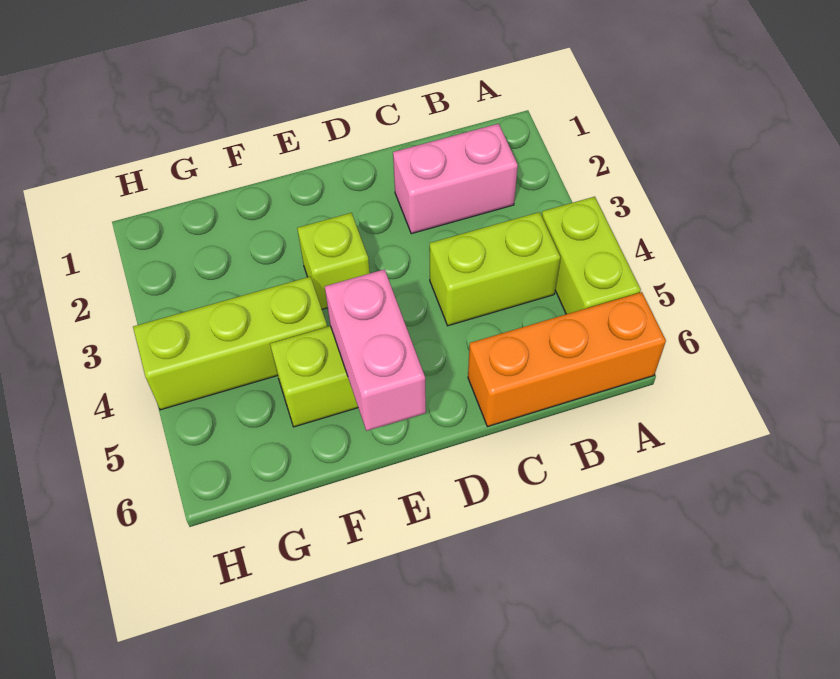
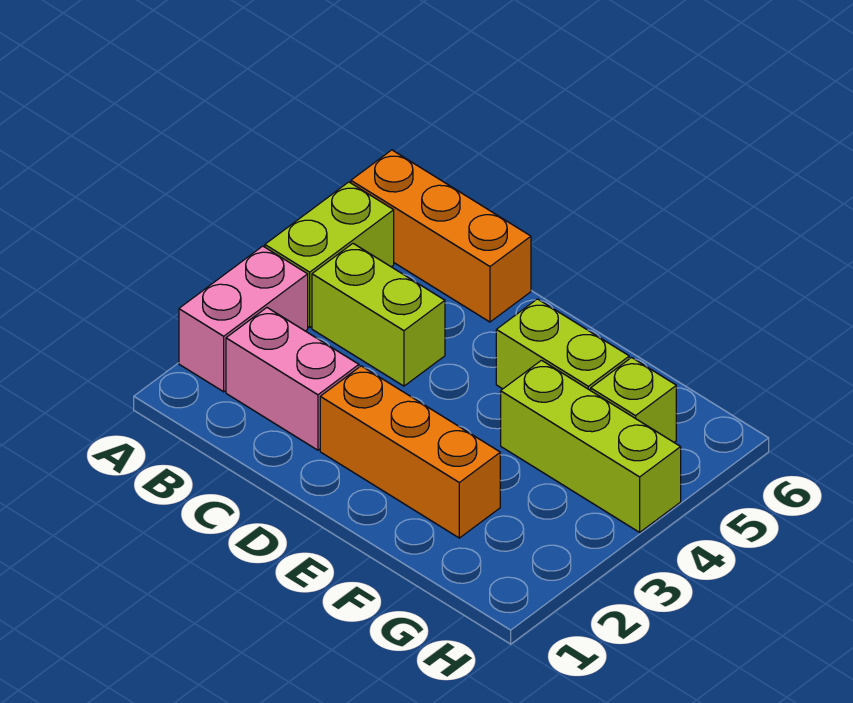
none -> orange brick D2:F2 level 1
lime brick E3 level 1 -> lime brick G5 level 1
pink brick E5:E6 level 2 -> pink brick A2:A3 level 1

